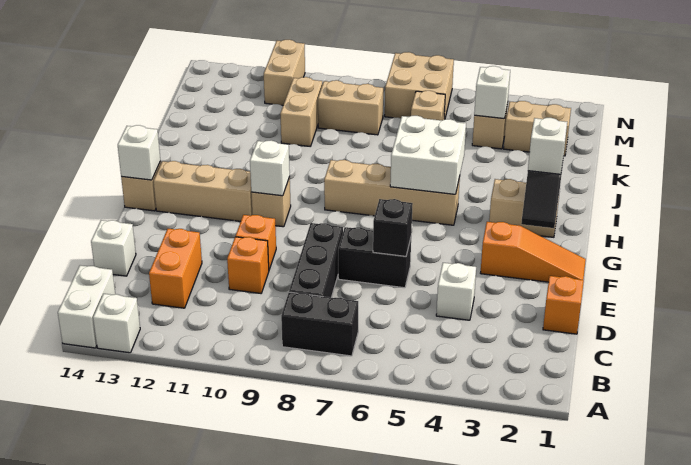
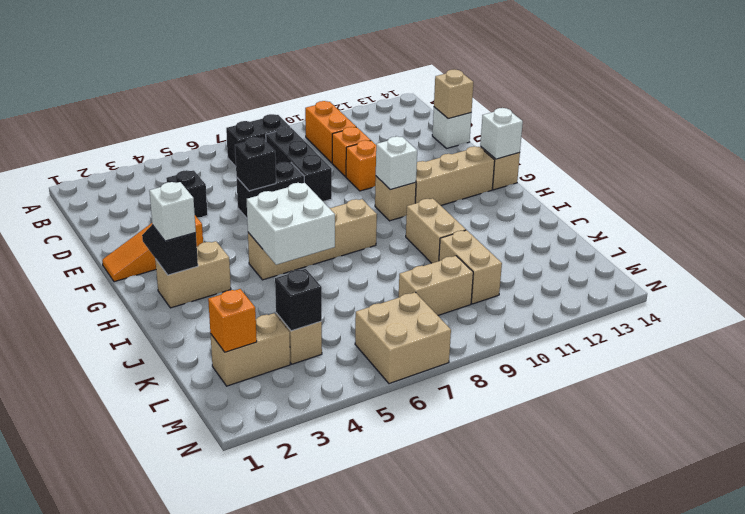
white brick A13 level 1 -> none
white brick A14:B14 level 1 -> none
orange brick C12:D12 level 1 -> orange brick B10:C10 level 1
orange brick D1 level 1 -> orange brick L2 level 2
white brick D4 level 1 -> black brick D4 level 1
white brick L4 level 2 -> black brick L4 level 2
tan brick L6 level 1 -> tan brick D14 level 2
tan brick M11:N11 level 1 -> tan brick I10:J10 level 1

